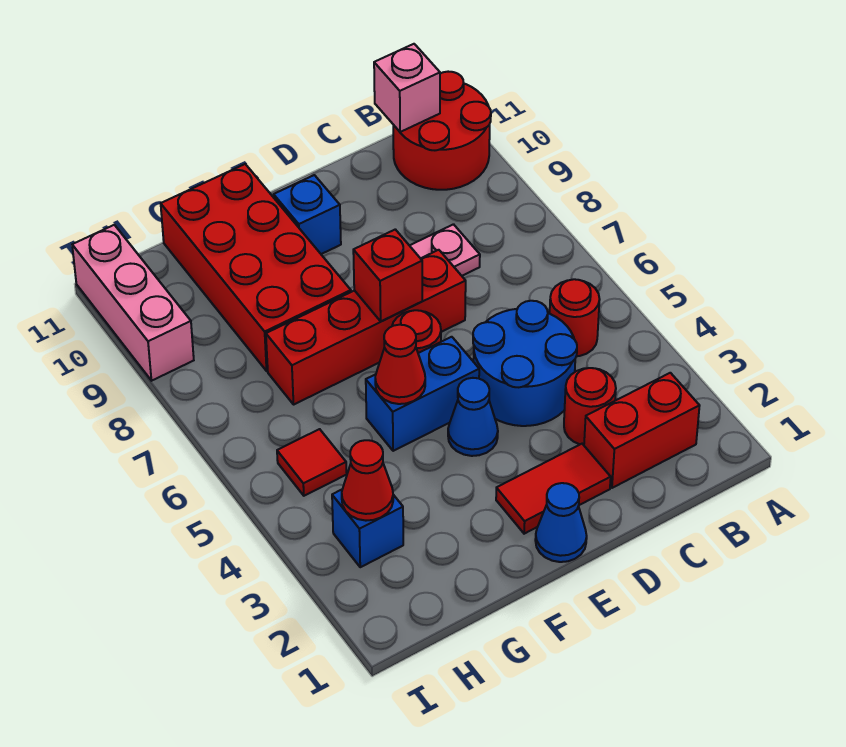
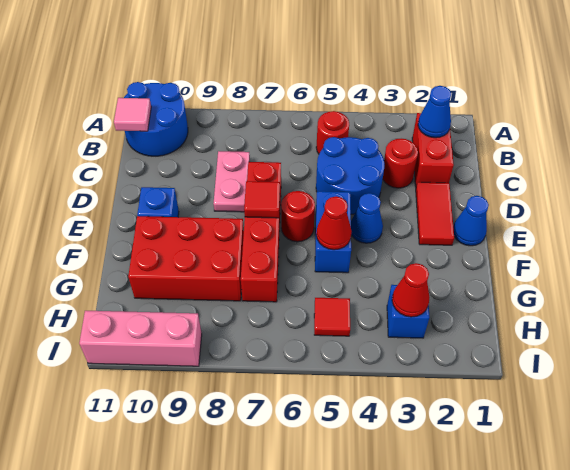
red round brick A10:B11 level 1 -> blue round brick A10:B11 level 1
none -> blue cone B2 level 2
pink brick B11 level 2 -> pink tile B11 level 2
red brick E7 level 2 -> red tile E7 level 2
red brick F8:G11 level 1 -> red brick F8:G10 level 1

